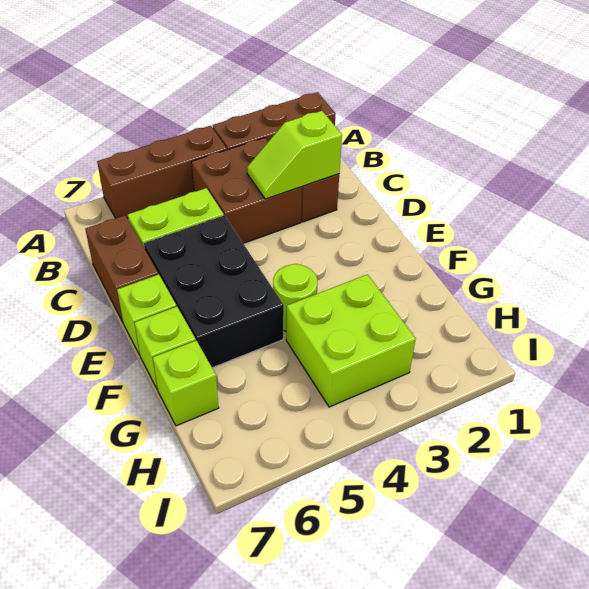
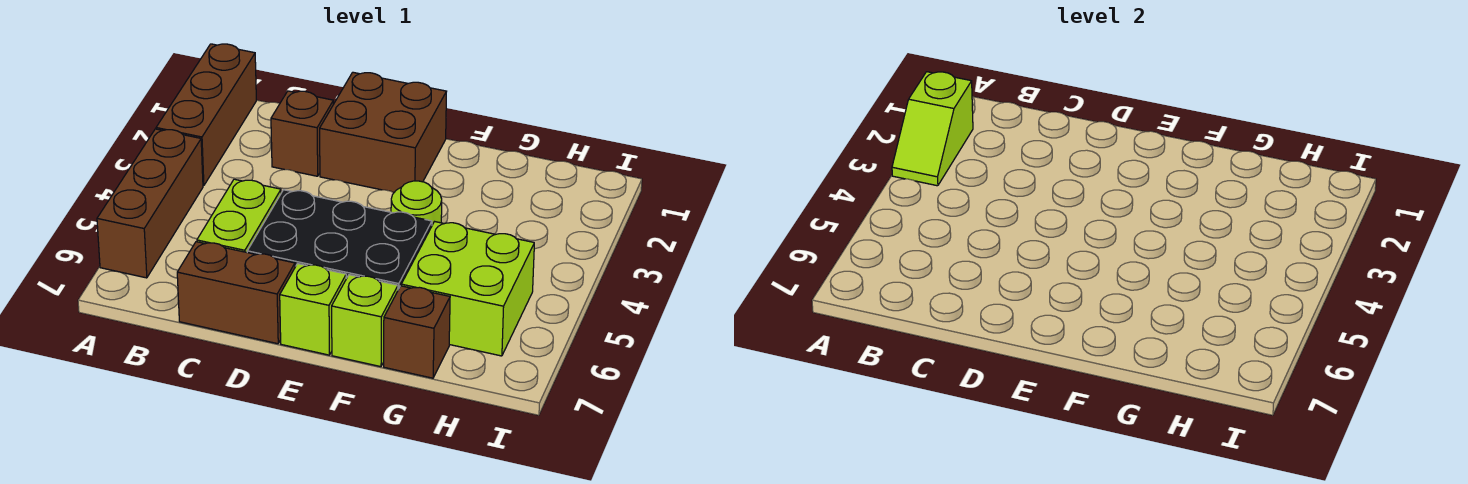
brown brick B3:C4 level 1 -> brown brick D1:E2 level 1
lime slope C2:C3 level 2 top 2 -> lime slope A2:A3 level 2 top 2
lime brick G3:H4 level 1 -> lime brick G5:H6 level 1
lime brick G7 level 1 -> brown brick G7 level 1

